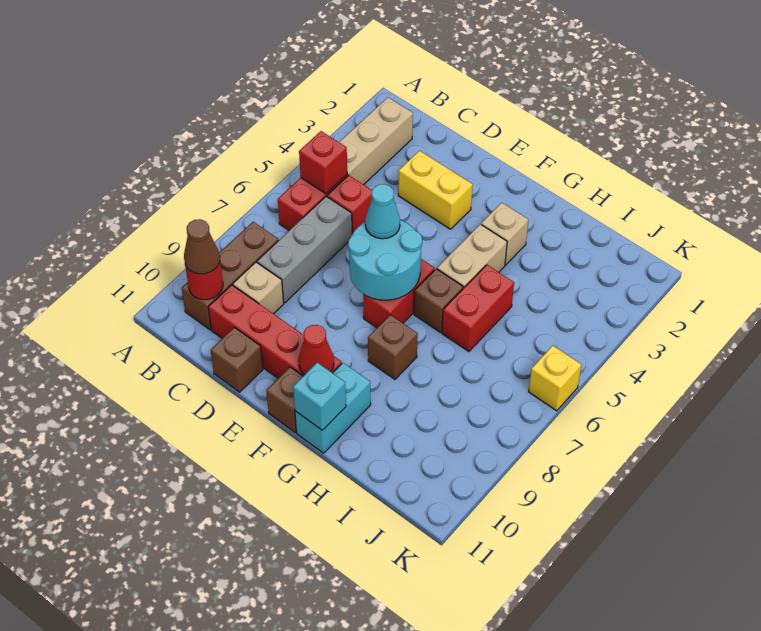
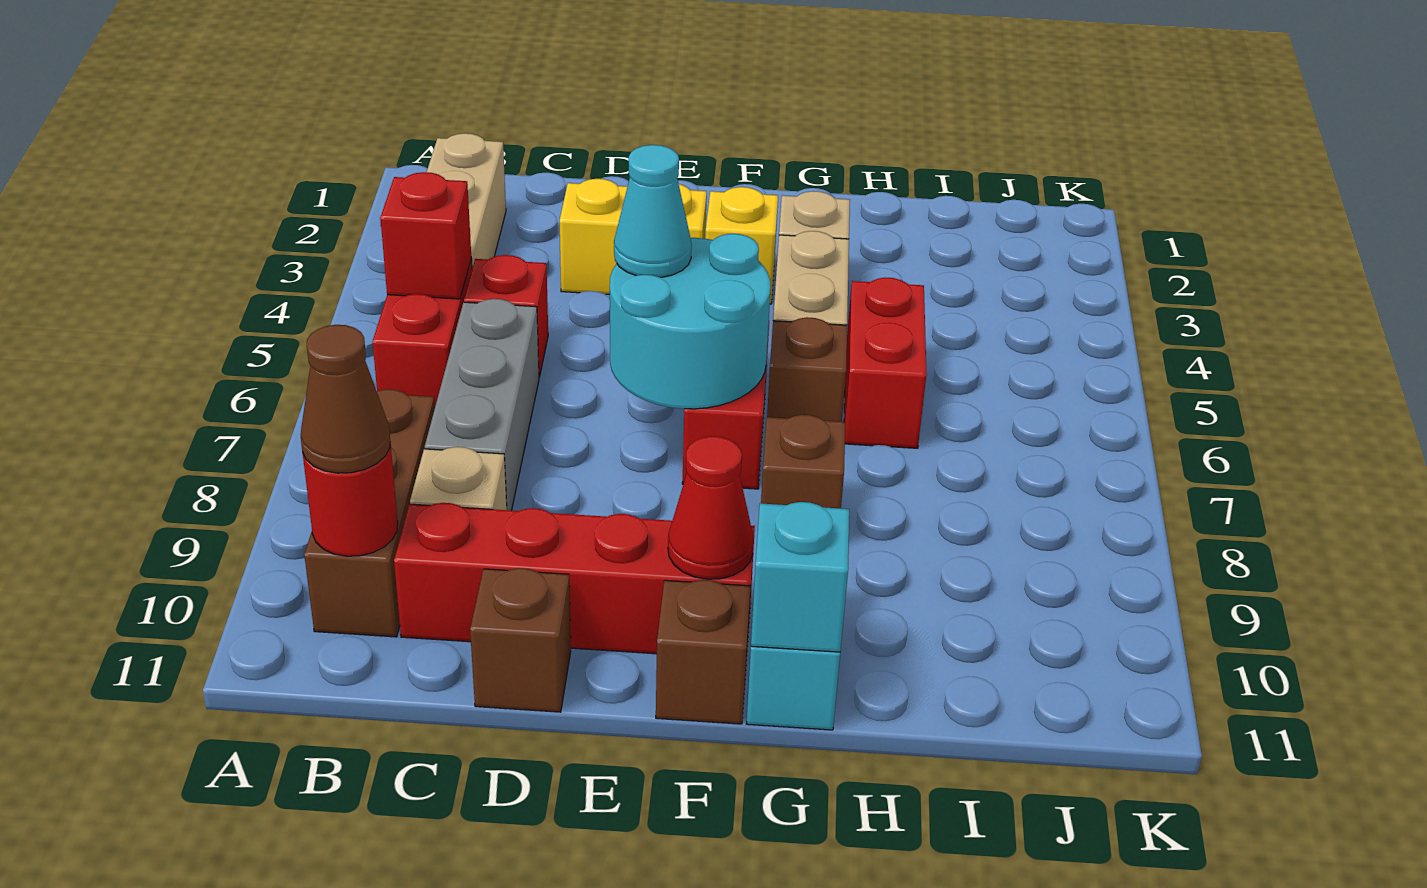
yellow brick K6 level 1 -> yellow brick F3 level 1

